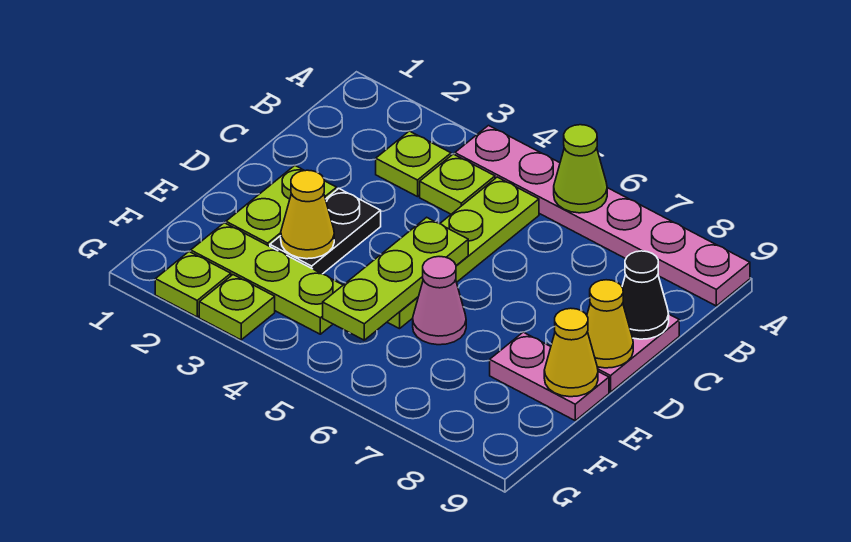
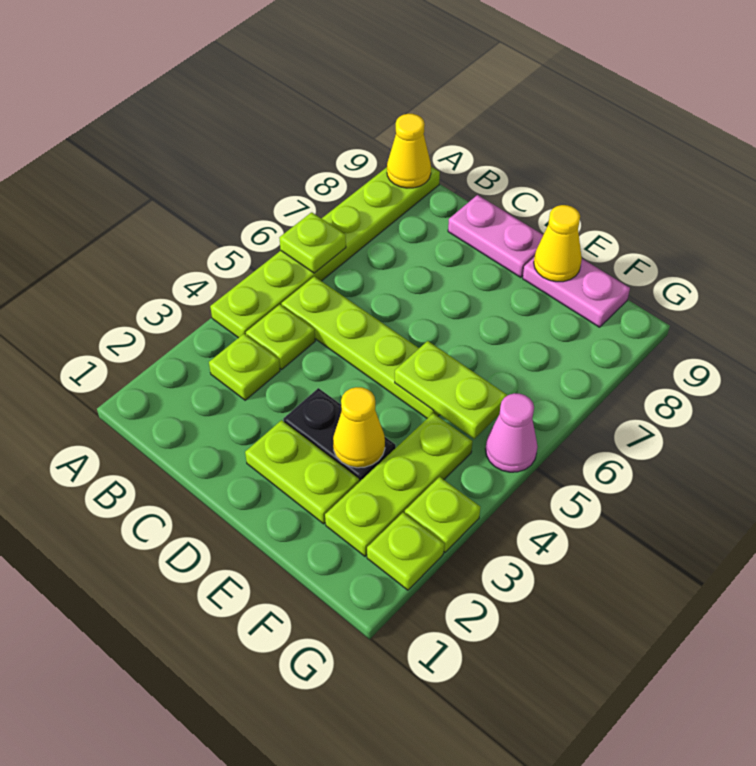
pink plate A4:A9 level 1 -> lime plate A4:A9 level 1
lime cone A6 level 2 -> lime plate A6 level 2
black cone C9 level 2 -> none
lime plate D5:F5 level 2 -> lime plate E5:F5 level 2
yellow cone D9 level 2 -> yellow cone A9 level 2
pink cone E6 level 1 -> pink cone G5 level 1
pink plate E8:E9 level 1 -> pink plate E9:F9 level 1

